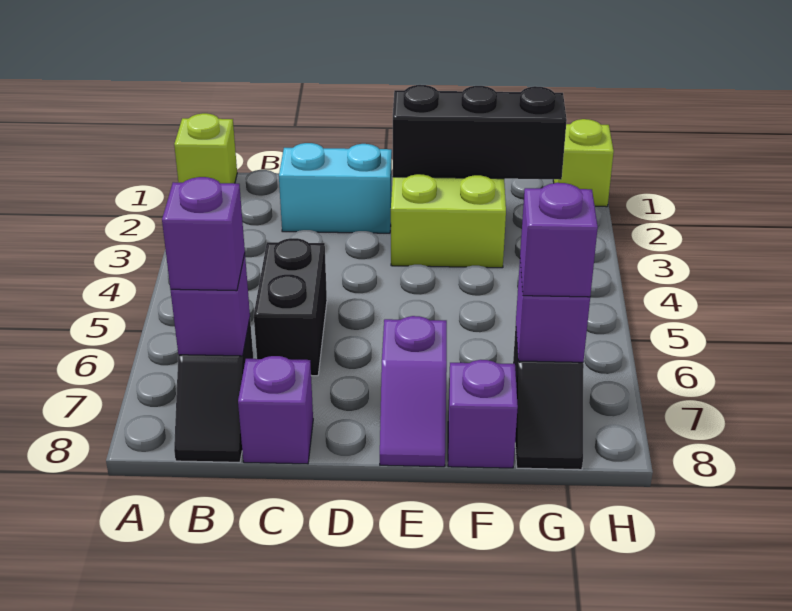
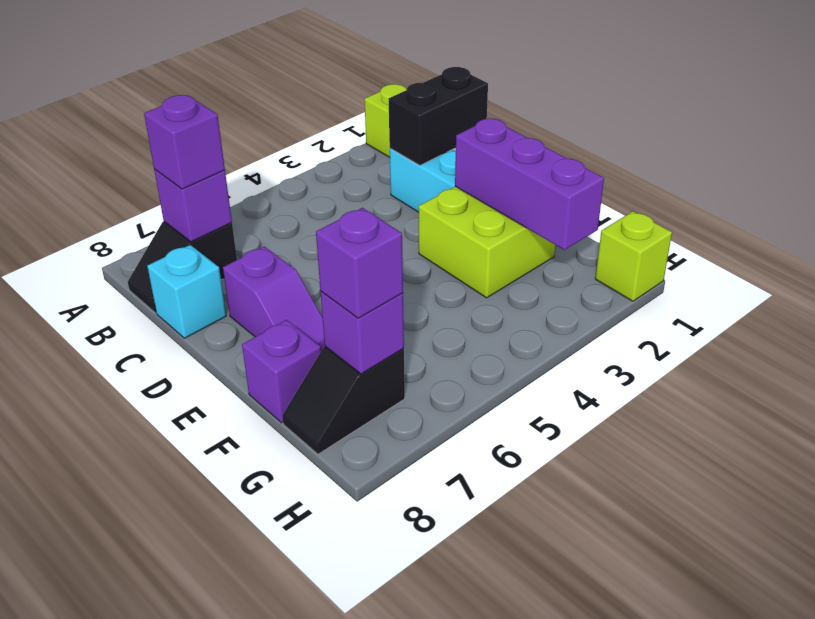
black brick C5:C6 level 1 -> black brick C1:C2 level 2
purple brick C8 level 1 -> cyan brick C8 level 1
black brick E2:G2 level 2 -> purple brick E2:G2 level 2
purple slope E7:E8 level 1 top 7 -> purple slope D7:E7 level 1 top D

